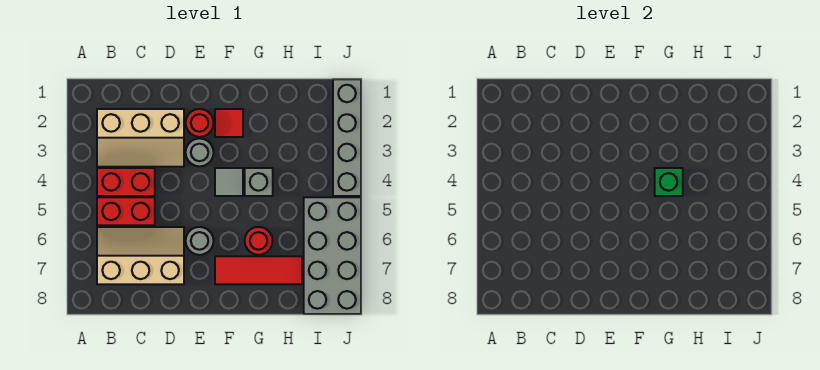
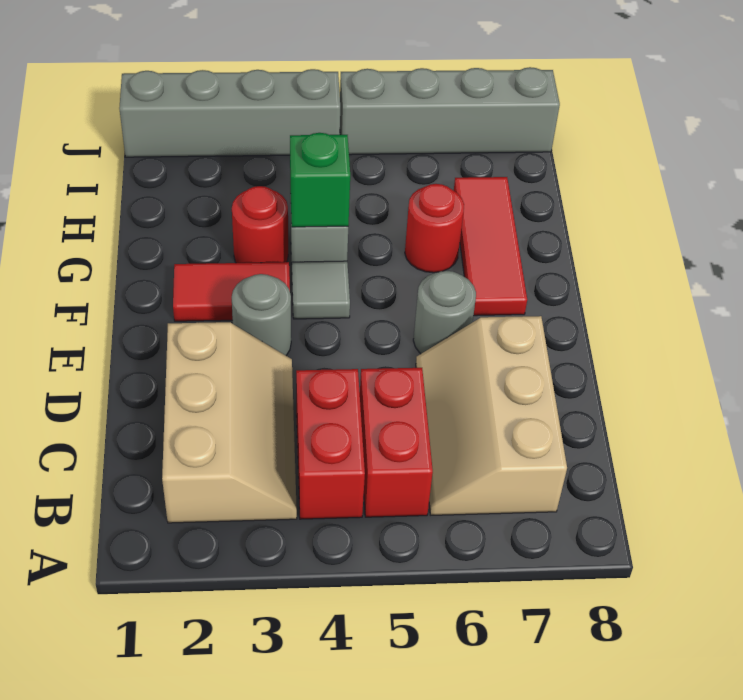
red round brick E2 level 1 -> red round brick G3 level 1
red tile F2 level 1 -> red tile F2:F3 level 1
grey brick I5:J8 level 1 -> grey brick J5:J8 level 1

